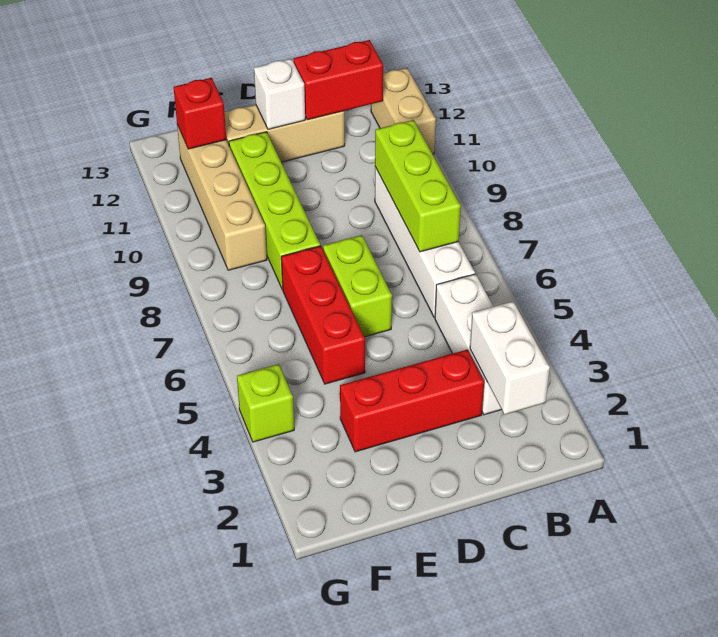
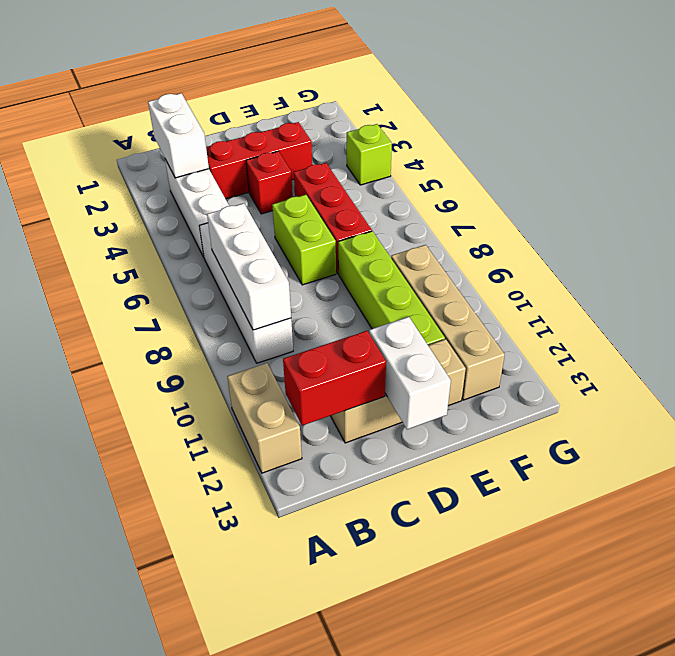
lime brick B7:B9 level 2 -> white brick B7:B9 level 2
white brick D12 level 2 -> white brick D12:D13 level 2
red brick F12 level 2 -> red brick D4 level 1

